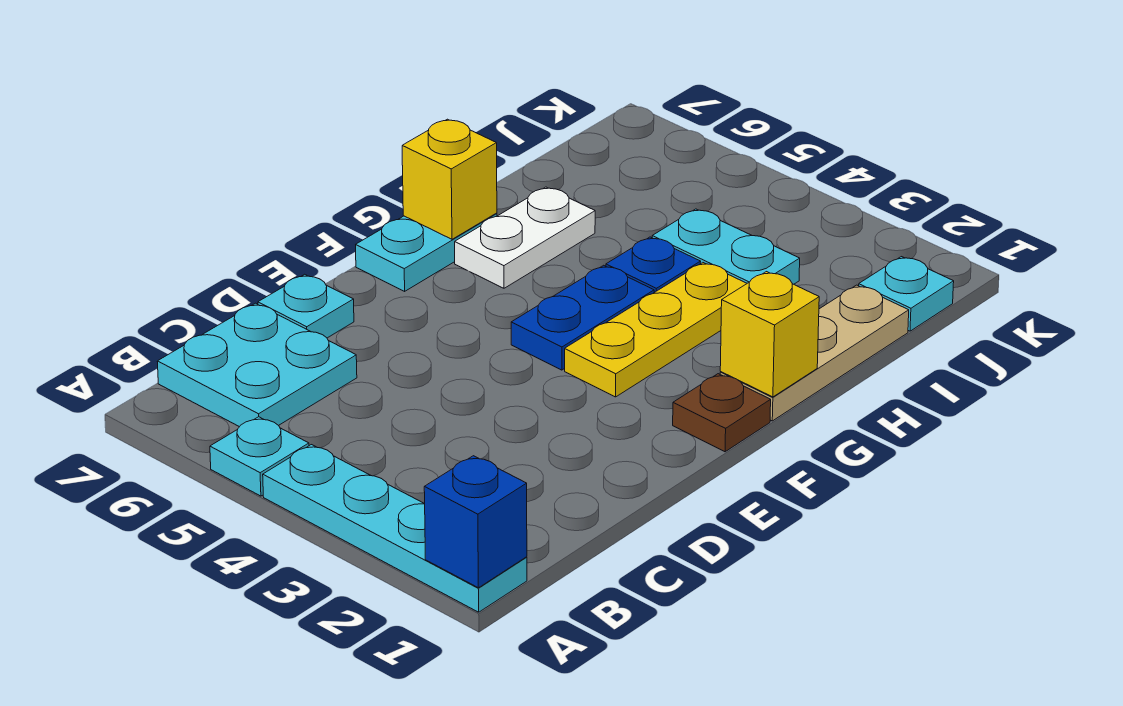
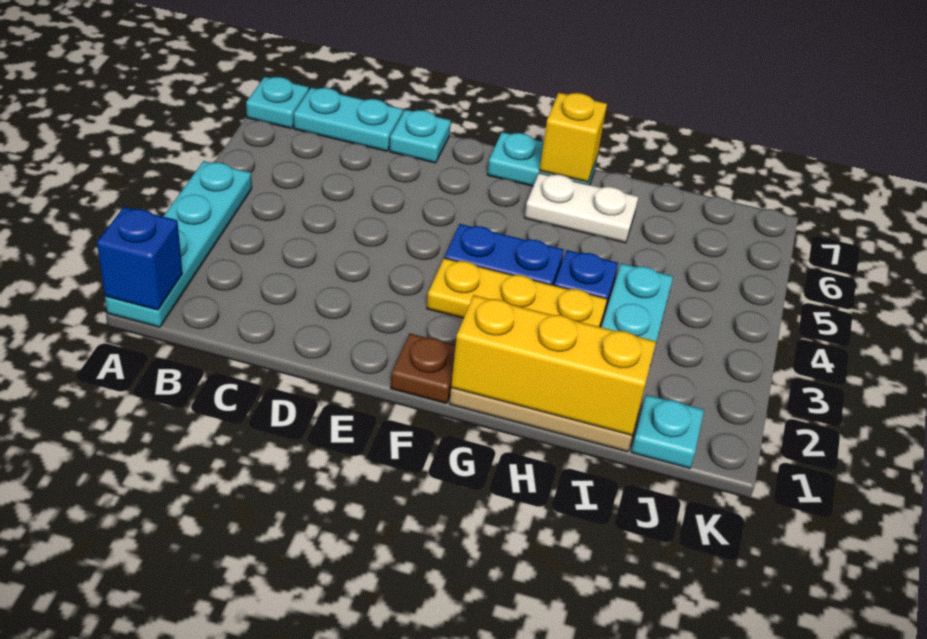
cyan plate A5 level 1 -> cyan plate A7 level 1
cyan plate B6:C7 level 1 -> cyan plate B7:C7 level 1
yellow brick G1 level 2 -> yellow brick G1:I1 level 2

